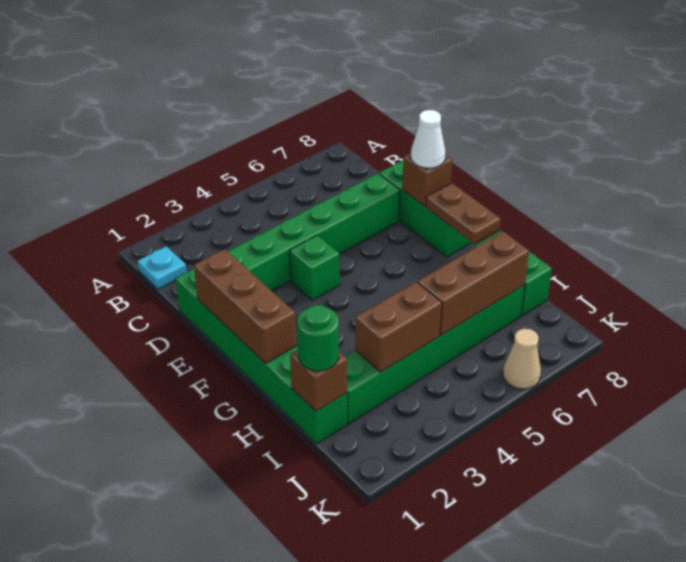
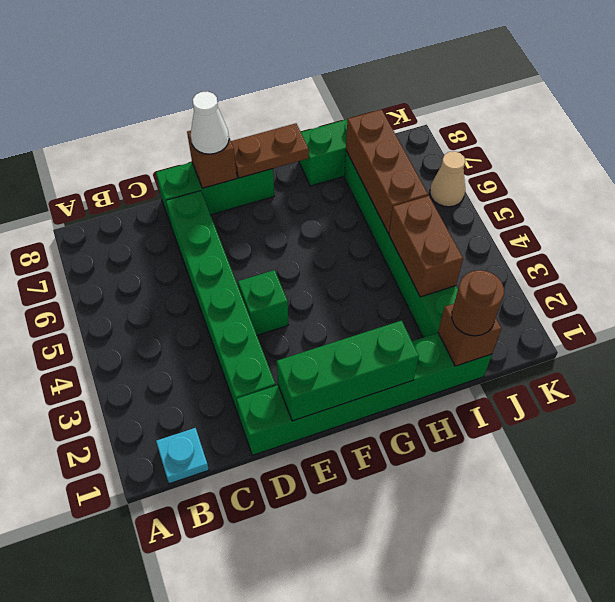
brown brick E1:G1 level 2 -> green brick E1:G1 level 2
green round brick I1 level 3 -> brown round brick I1 level 3

